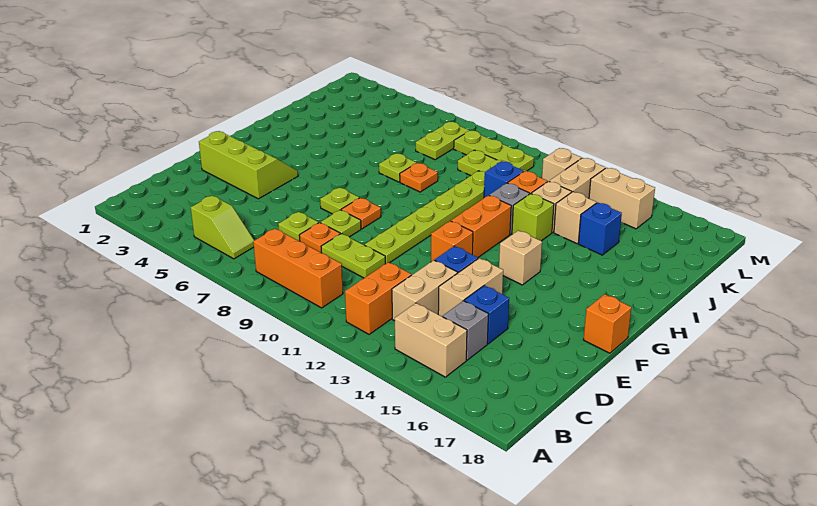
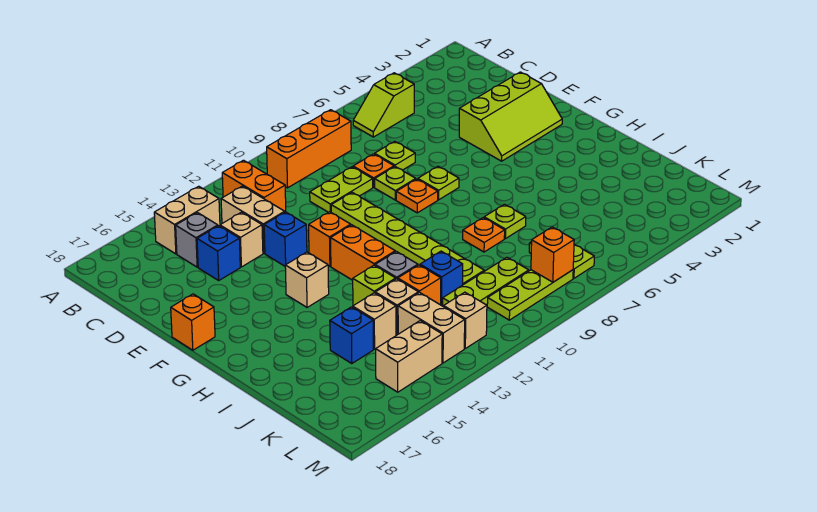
tan brick D14:E14 level 1 -> tan brick D14 level 1
none -> orange brick L8 level 2

